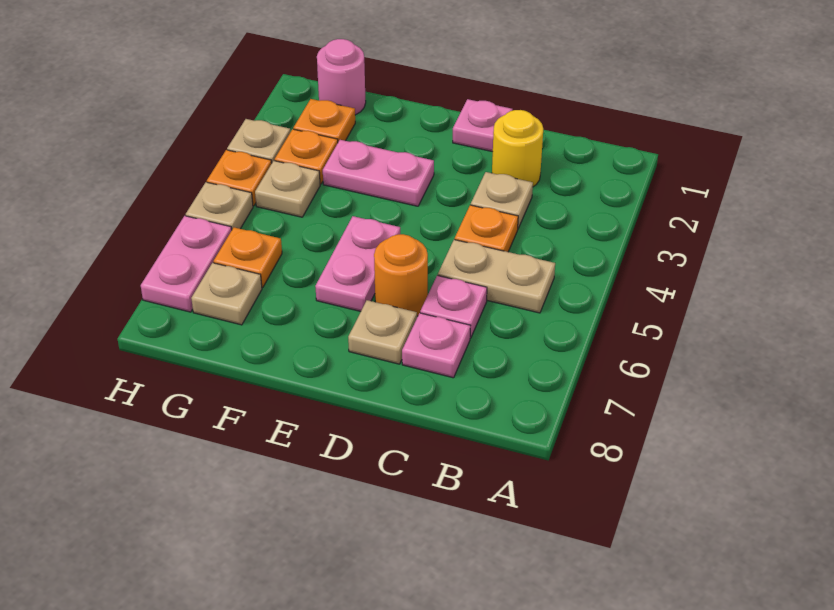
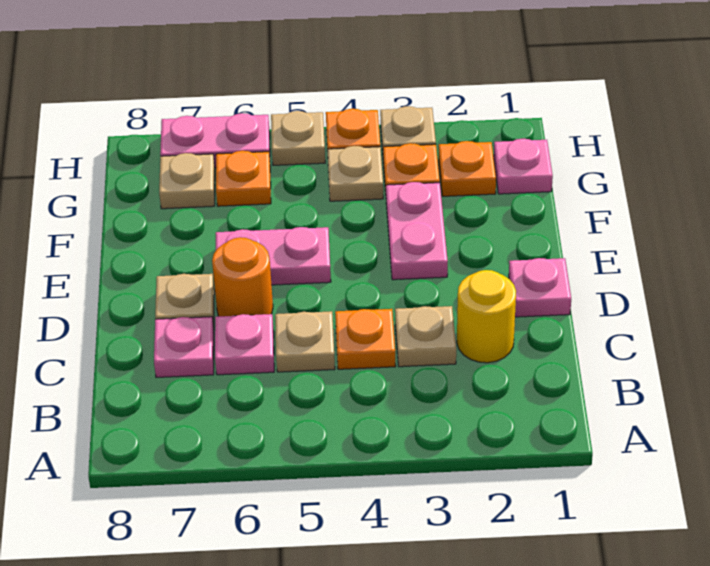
tan plate B5:C5 level 1 -> tan plate C5 level 1
pink round brick G1 level 1 -> pink plate G1 level 1

